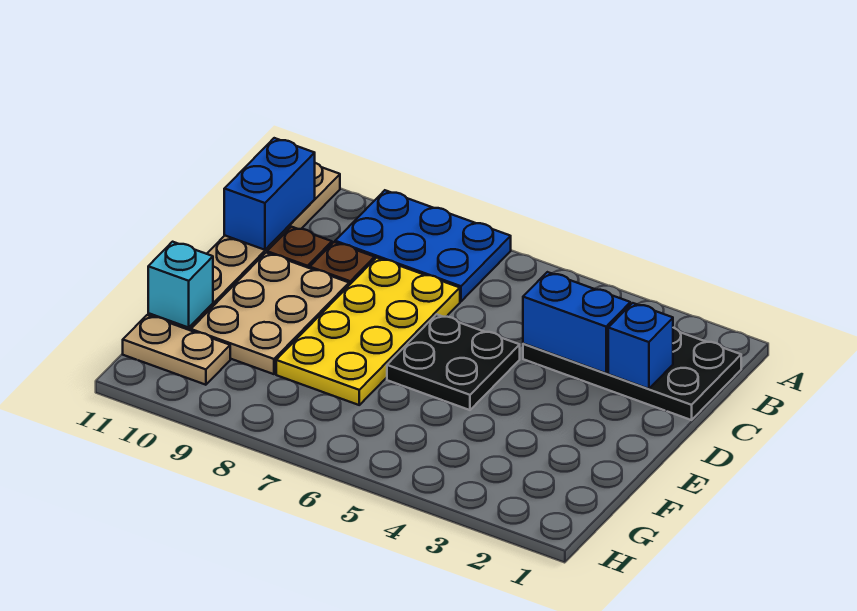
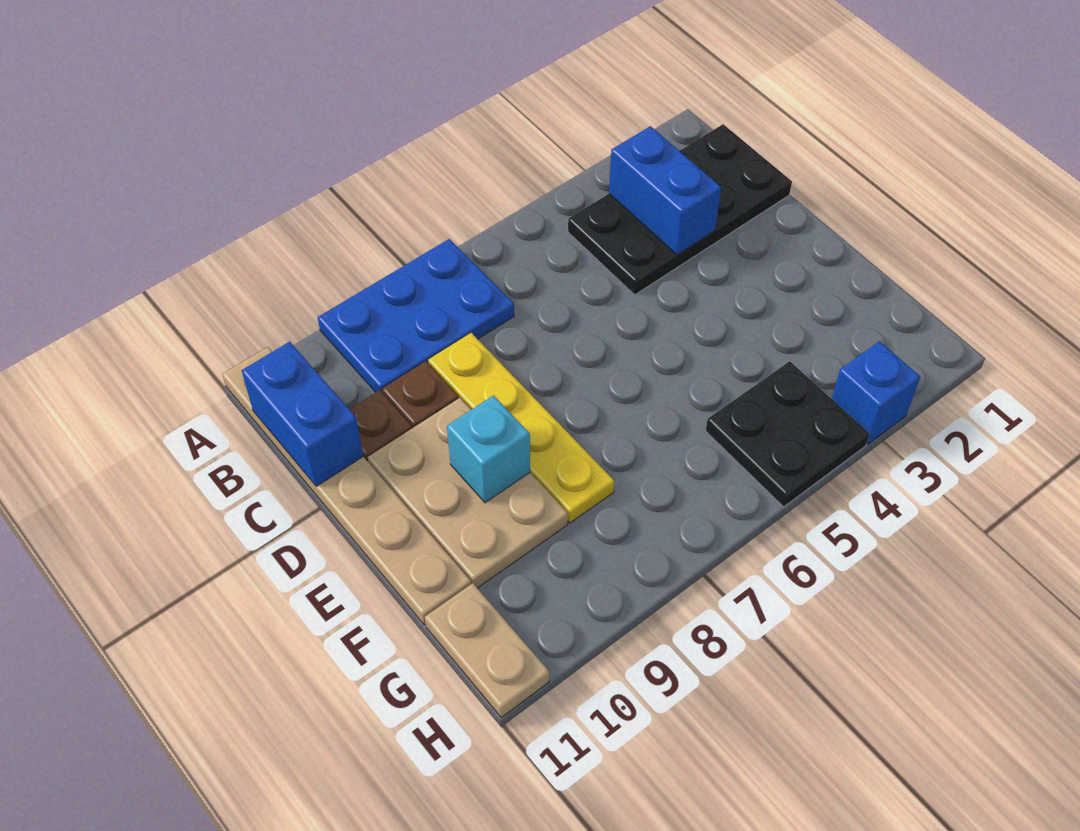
blue brick C2 level 2 -> blue brick H3 level 1
blue brick C3:C4 level 2 -> blue brick B3:C3 level 2
yellow plate C7:F8 level 1 -> yellow plate C8:F8 level 1
black plate D5:E6 level 1 -> black plate G4:H5 level 1
cyan brick F11 level 2 -> cyan brick E9 level 2
tan plate G10:G11 level 1 -> tan plate G11:H11 level 1

